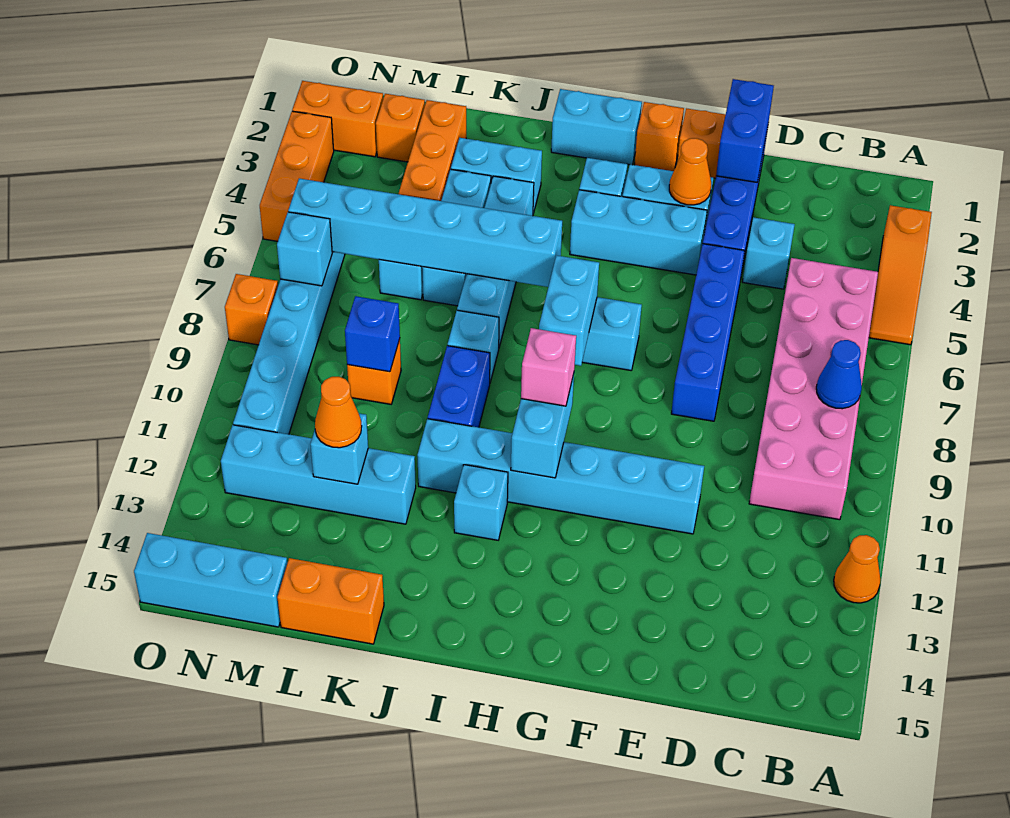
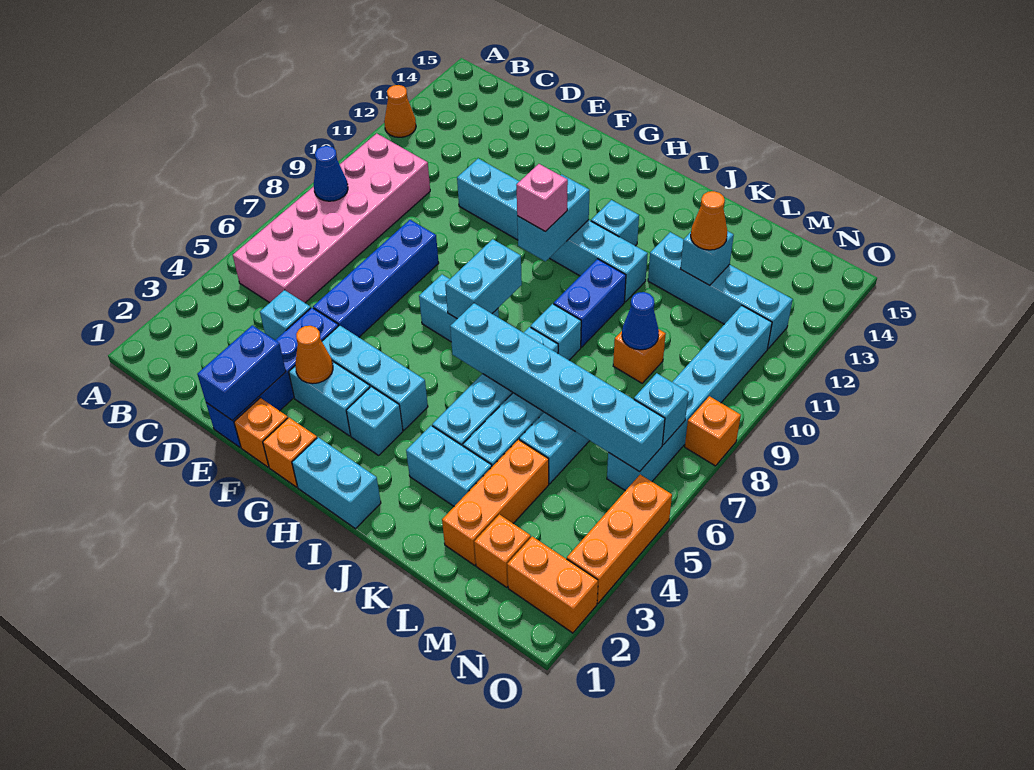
orange slope A3:A5 level 1 top 3 -> none
orange brick K15:L15 level 1 -> none
blue brick L9 level 2 -> blue cone L9 level 2
cyan brick M15:O15 level 1 -> none

